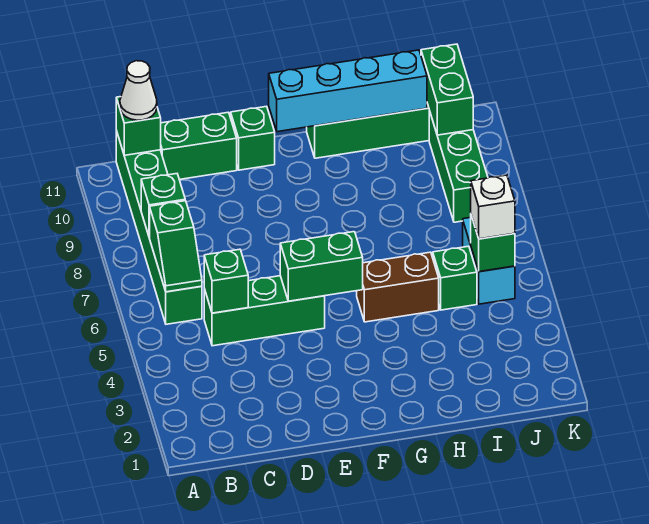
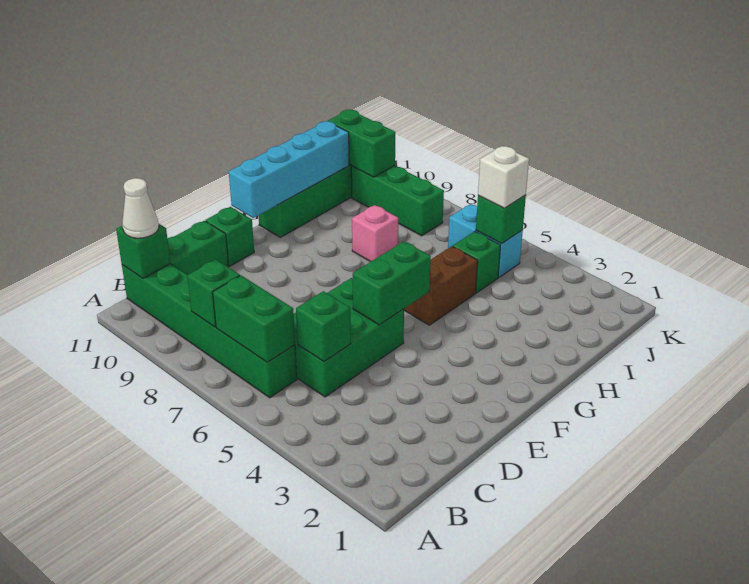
green slope B6:B7 level 2 top 7 -> green brick B6:B7 level 2
green brick C5:E5 level 1 -> green brick C5:E6 level 1
none -> pink brick H8 level 1

